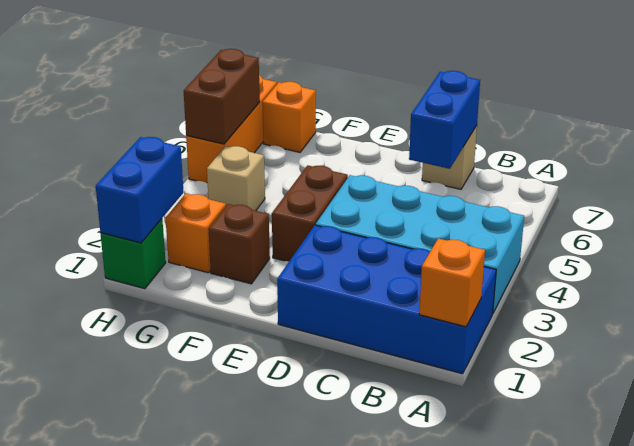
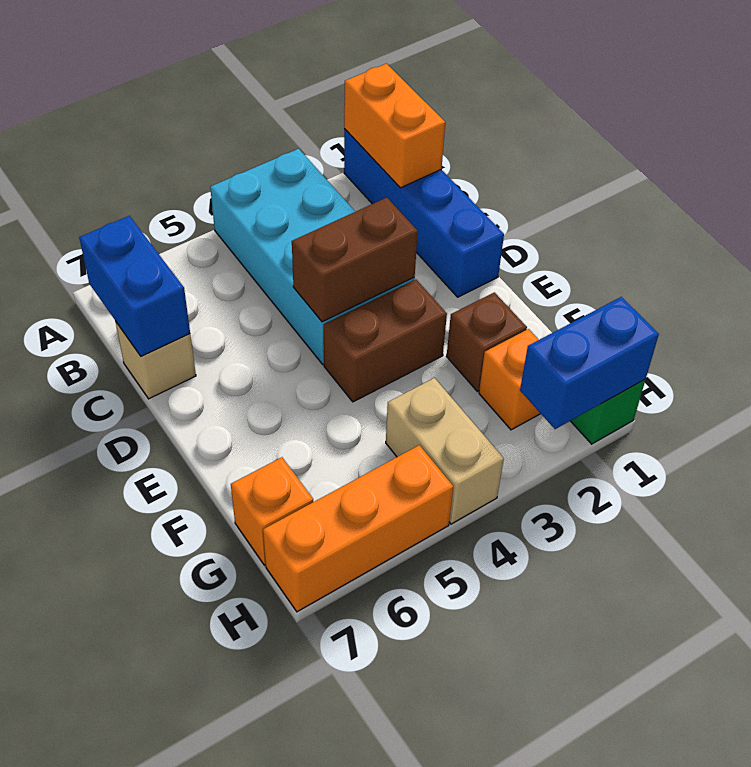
blue brick A1:D2 level 1 -> blue brick A1:D1 level 1
orange brick A1 level 2 -> orange brick A1:B1 level 2
blue brick C6:C7 level 2 -> blue brick B7:C7 level 2
tan brick G4 level 1 -> tan brick G4:H4 level 1
brown brick H5:H6 level 2 -> brown brick D3:D4 level 2

